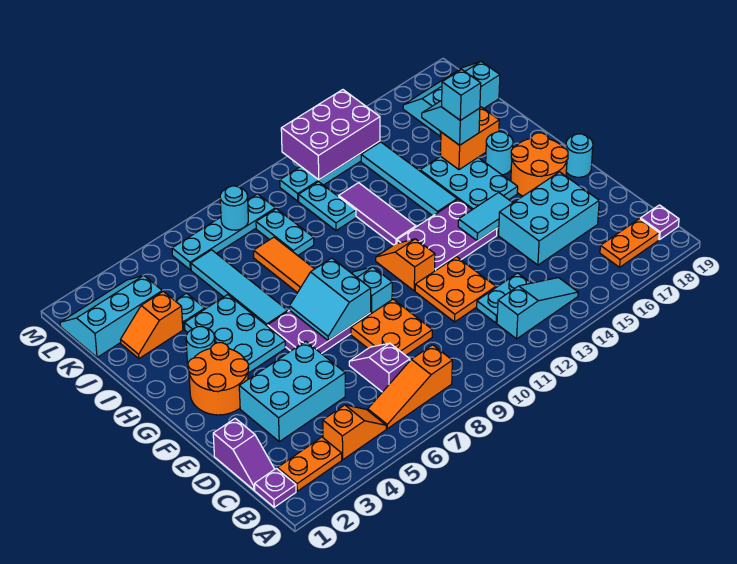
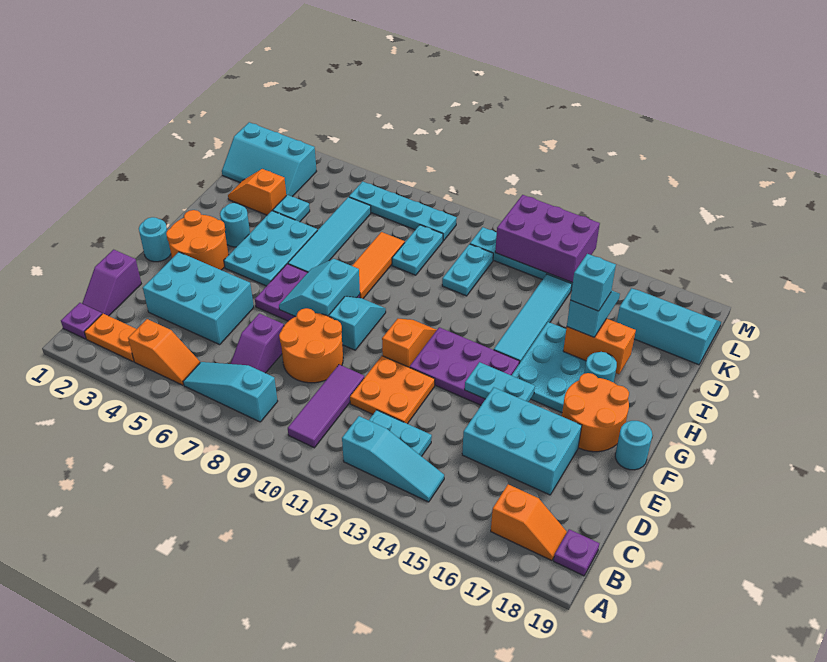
orange slope B6:B8 level 1 top 8 -> cyan slope B6:B8 level 1 top 8
orange plate B17:B18 level 1 -> orange slope B17:B18 level 1 top 17
purple slope C7:D7 level 1 top C -> purple slope C7:D7 level 1 top D
orange plate D8:E9 level 1 -> orange round brick D8:E9 level 1
cyan tile F14:F15 level 2 -> cyan plate F14:F15 level 2
purple tile H12:J12 level 1 -> purple tile B10:D10 level 1
cyan slope K1:L3 level 1 top K -> cyan slope K1:L3 level 1 top L
cyan round brick L8 level 2 -> cyan round brick F1 level 1

